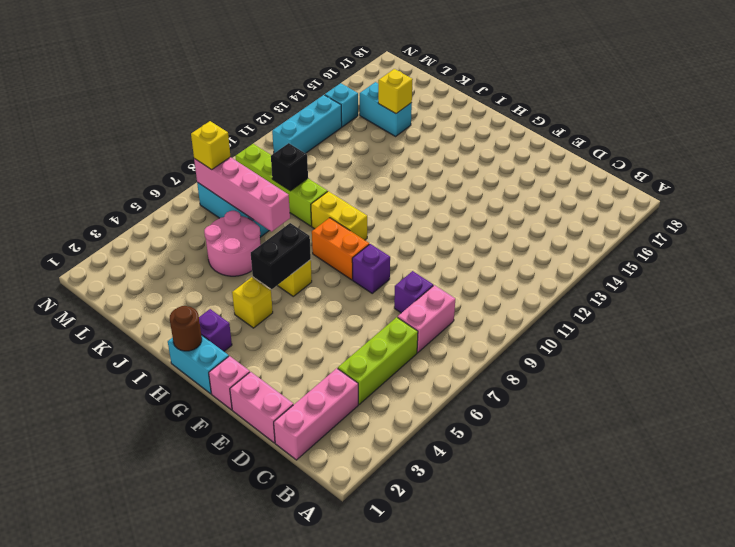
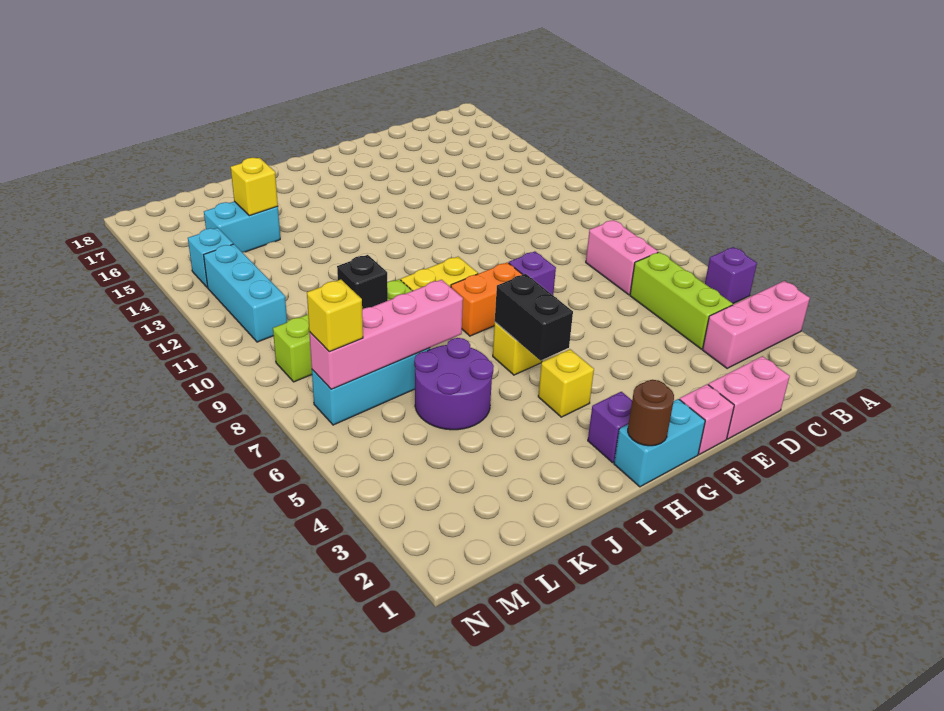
pink brick C1:C3 level 1 -> pink brick A3:C3 level 1
purple brick D8 level 1 -> purple brick A5 level 1
pink round brick J5:K6 level 1 -> purple round brick J5:K6 level 1

